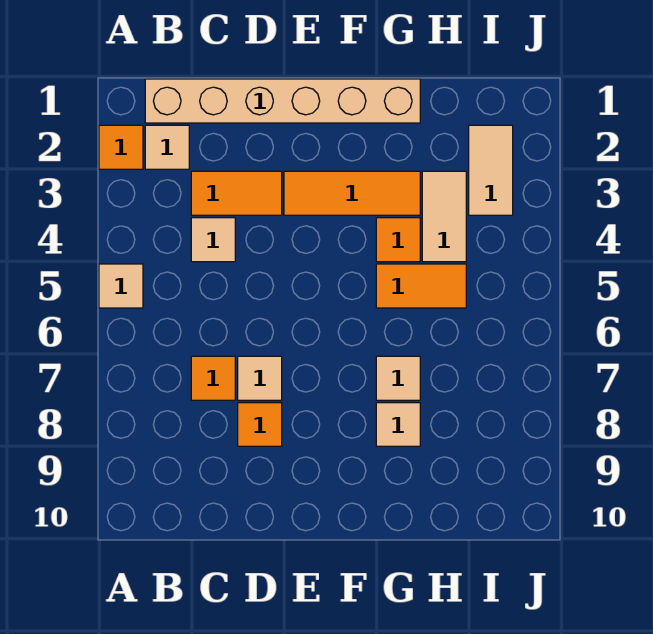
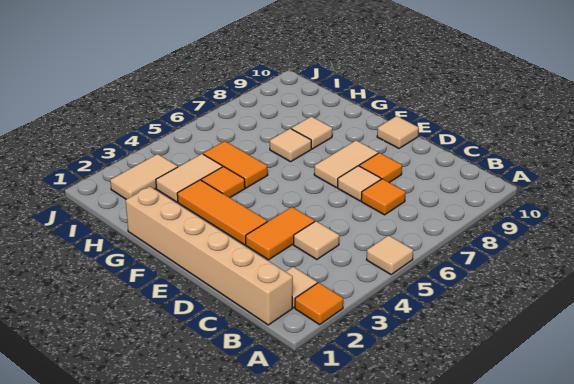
orange tile C3:D3 level 1 -> orange tile D3:D4 level 1
none -> tan tile E7:E8 level 1
none -> tan tile E10 level 1

